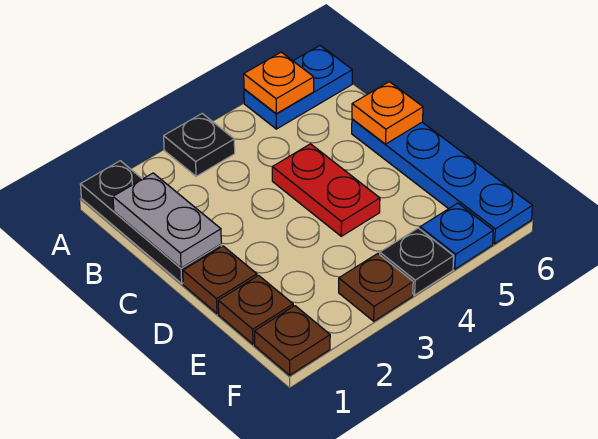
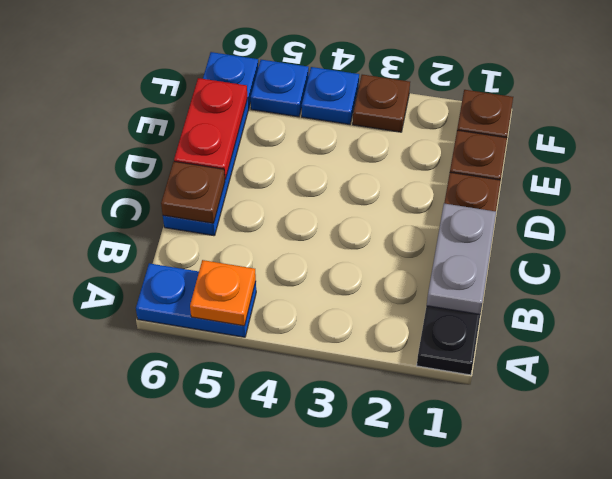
black plate A3 level 1 -> none
red plate C4:D4 level 1 -> red plate D6:E6 level 2
orange plate C6 level 2 -> brown plate C6 level 2
black plate F4 level 1 -> blue plate F4 level 1

